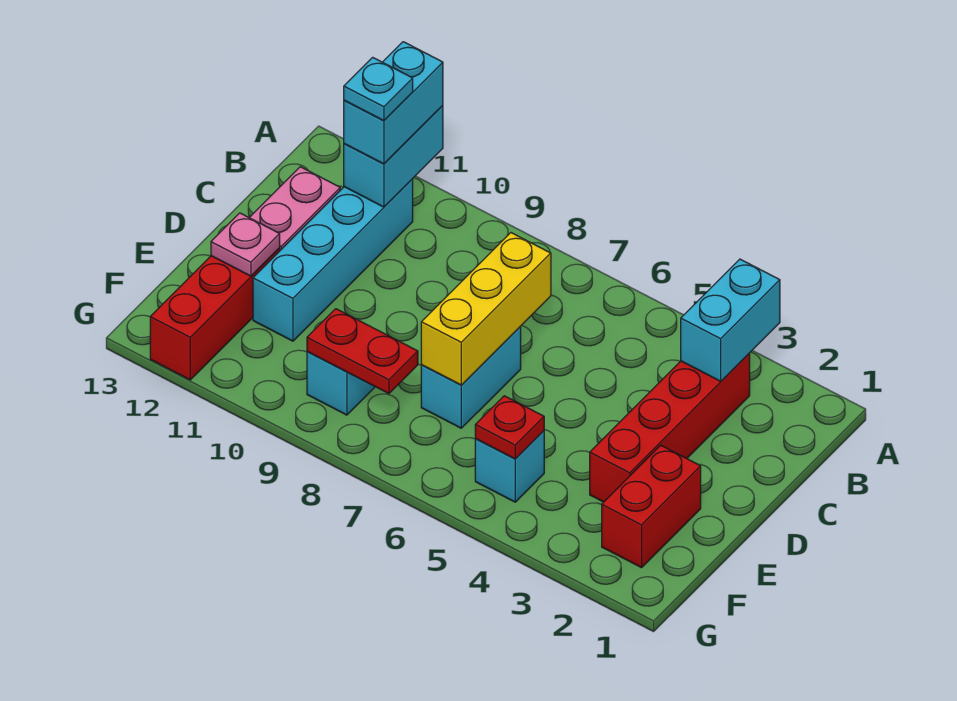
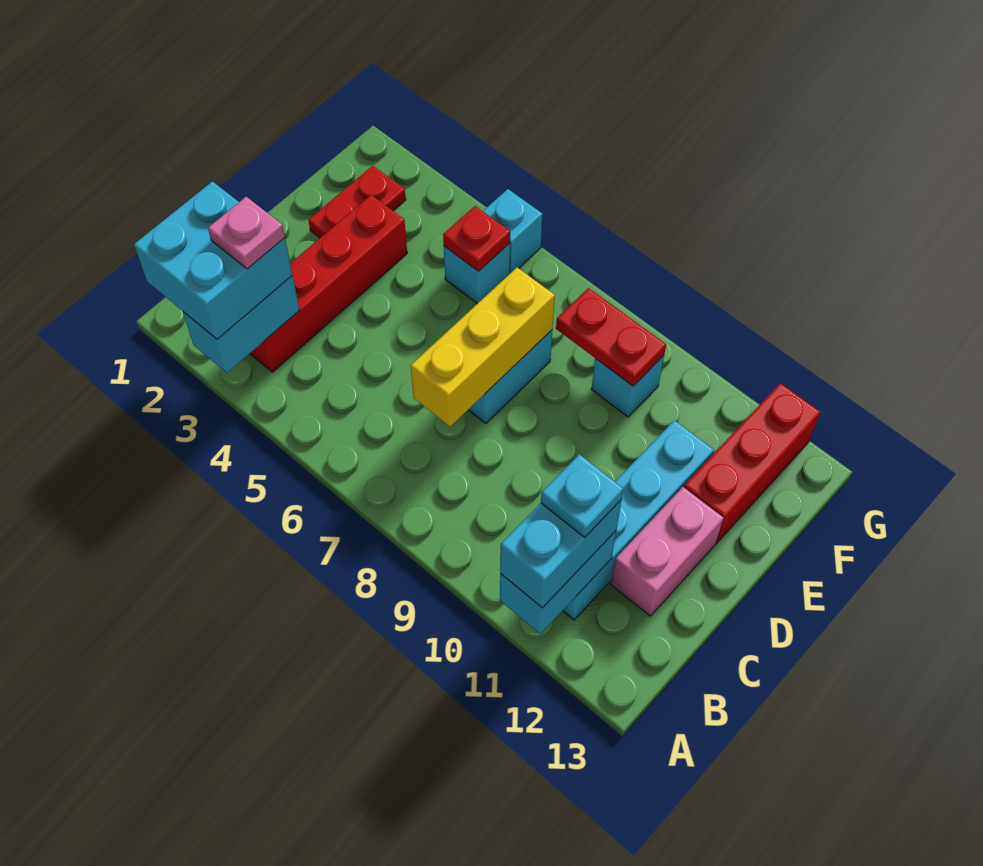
none -> cyan brick A2:B3 level 3
red brick E2:F2 level 1 -> red plate E2:F2 level 1
pink plate E12 level 2 -> pink plate B3 level 4
none -> cyan brick G5 level 1

